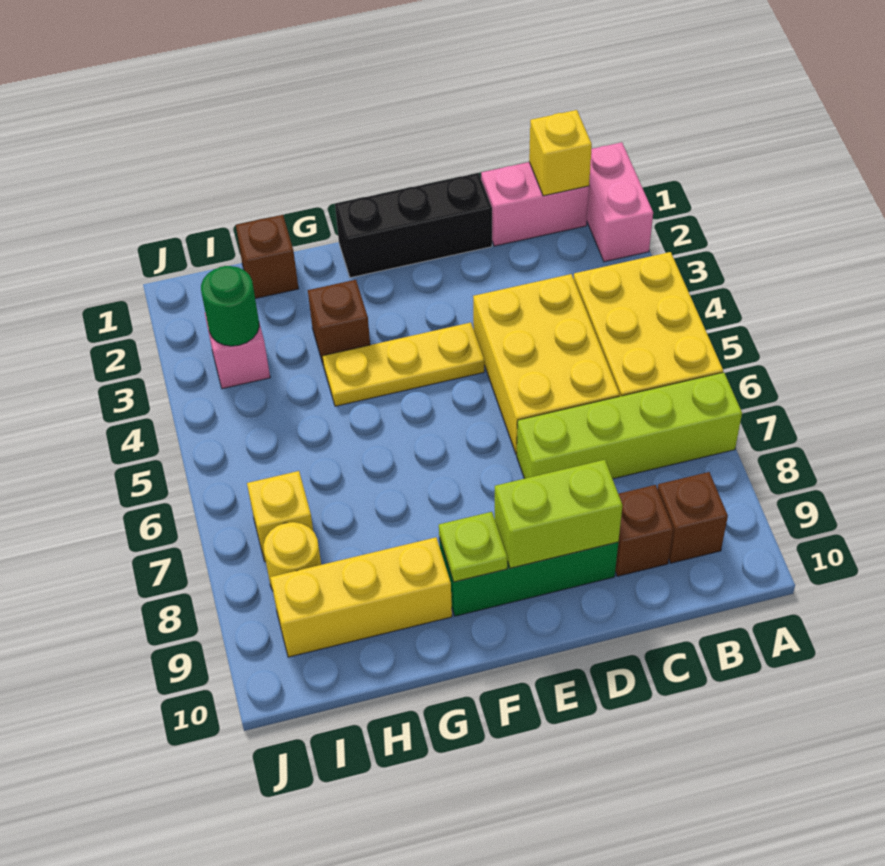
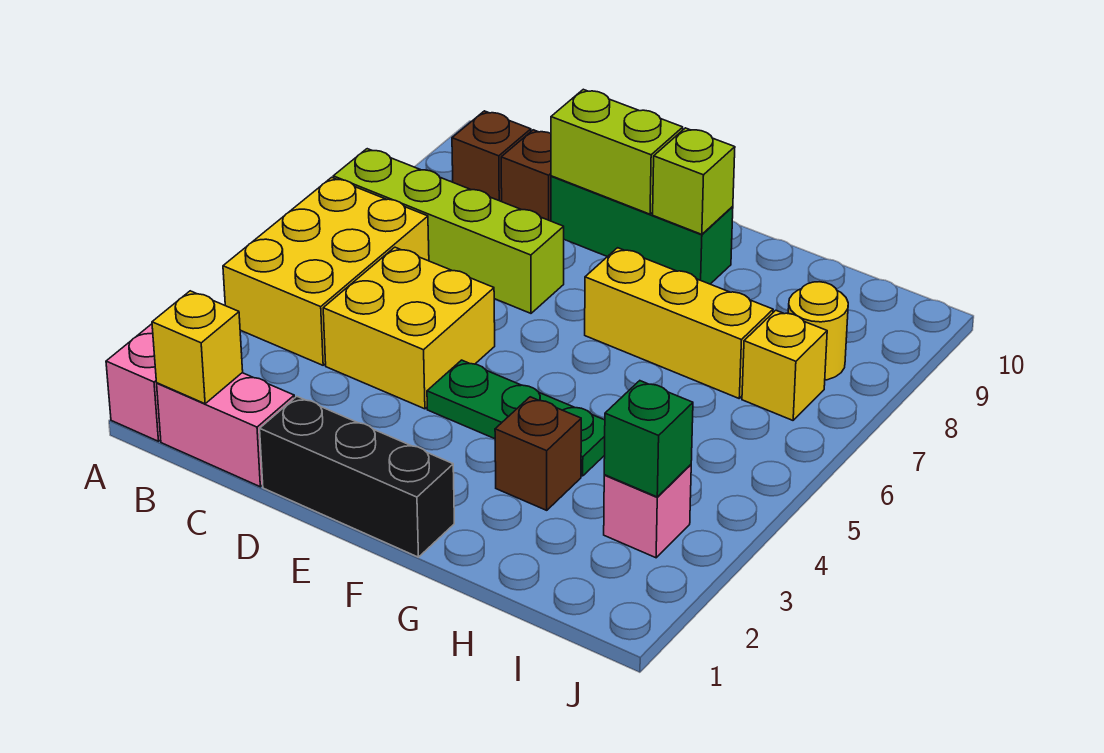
yellow brick C4:D6 level 1 -> yellow brick C4:D5 level 1
yellow plate E4:G4 level 1 -> green plate E4:G4 level 1
lime plate F9 level 2 -> lime brick F9 level 2
yellow brick G9:I9 level 1 -> yellow brick F7:H7 level 1
brown brick H1 level 1 -> none
green round brick I3 level 2 -> green brick I3 level 2

